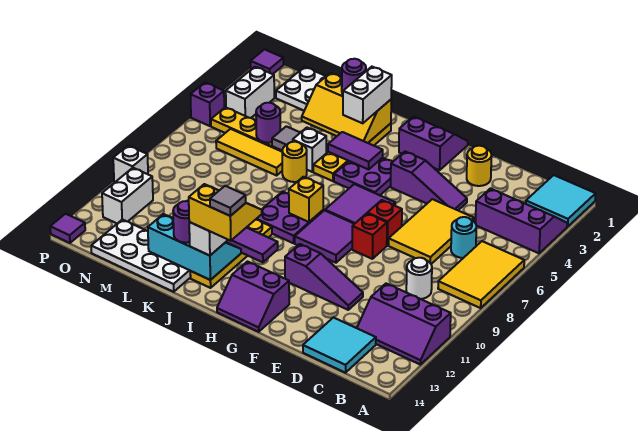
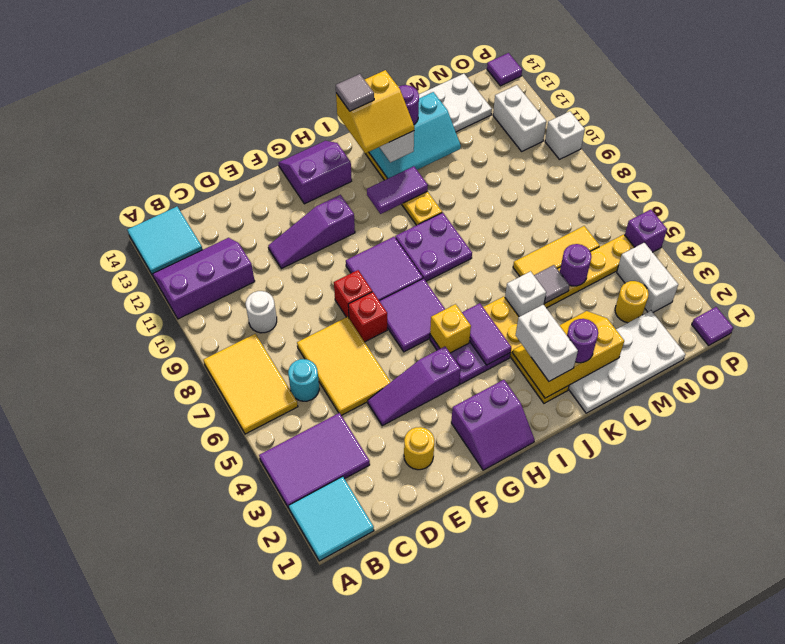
purple slope A3:C4 level 1 top 4 -> purple tile A3:C4 level 1
cyan tile C13:D14 level 1 -> cyan tile A13:B14 level 1
purple tile I4:J4 level 2 -> purple tile I4:I5 level 2
yellow brick I8 level 2 -> yellow brick H5 level 2
yellow round brick K6 level 1 -> yellow round brick N3 level 1

